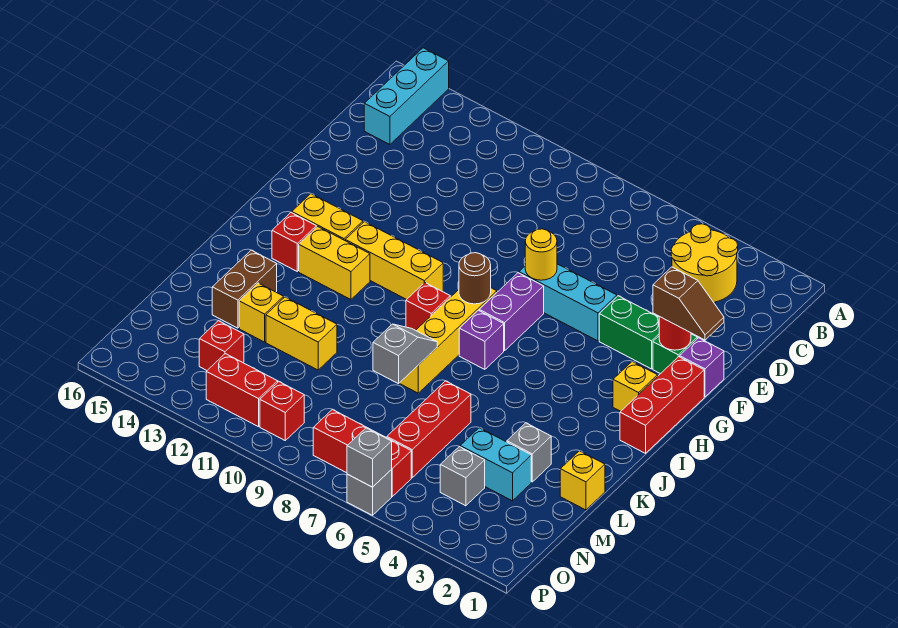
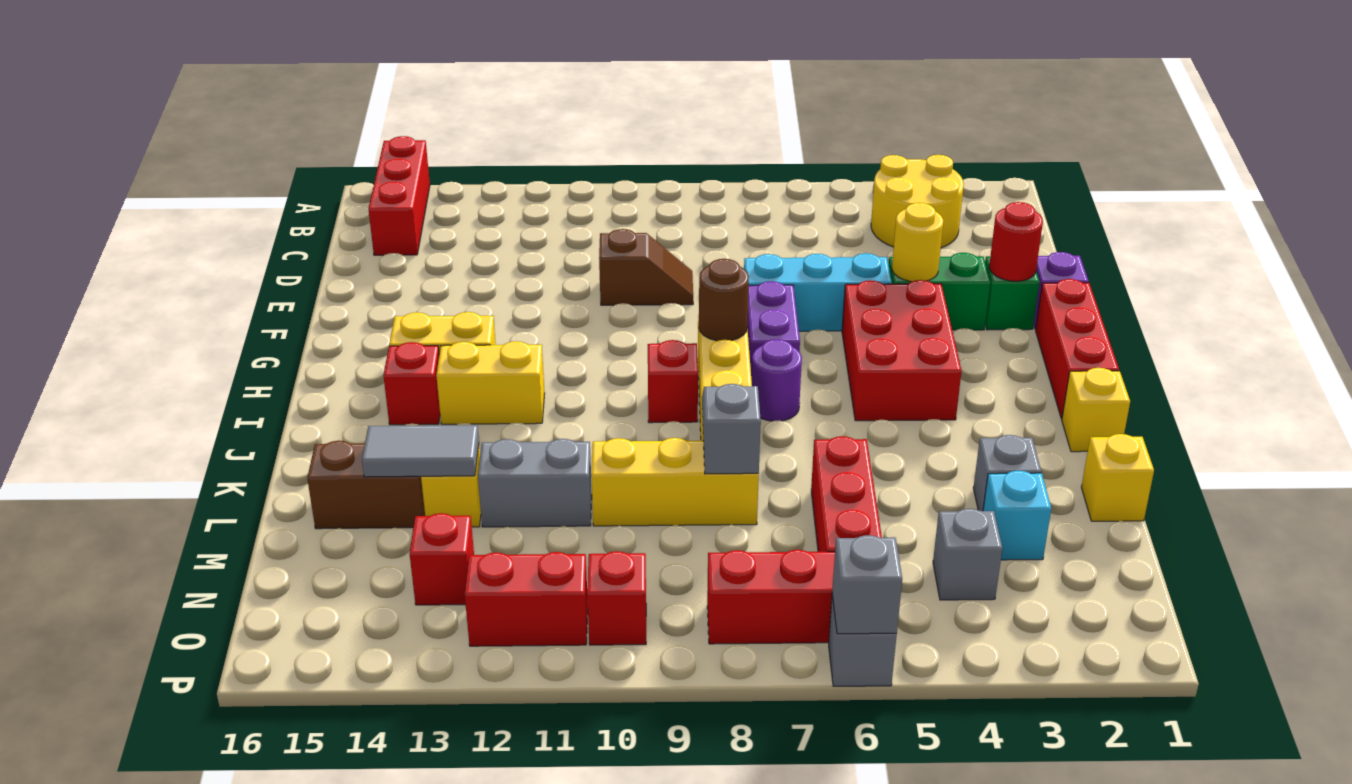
cyan brick A15:C15 level 1 -> red brick A15:C15 level 1
brown slope F1:F2 level 3 top 2 -> brown slope E9:E10 level 1 top 10
yellow round brick F7 level 2 -> yellow round brick F4 level 2
none -> red brick G4:I5 level 1
yellow brick H2 level 1 -> yellow brick J1 level 1
yellow brick H10:H12 level 1 -> yellow brick L8:L10 level 1
purple brick I7 level 1 -> purple round brick I7 level 1
brown brick K14:L14 level 1 -> brown brick L14:L15 level 1
yellow brick L11:L12 level 1 -> grey brick L11:L12 level 1
none -> grey tile L13:L14 level 2
cyan brick M3:M4 level 1 -> cyan brick M3 level 1

